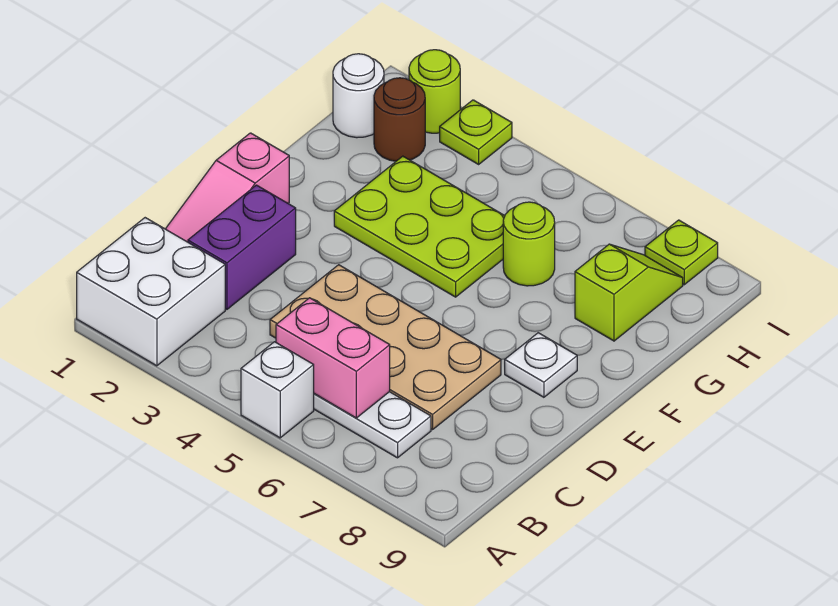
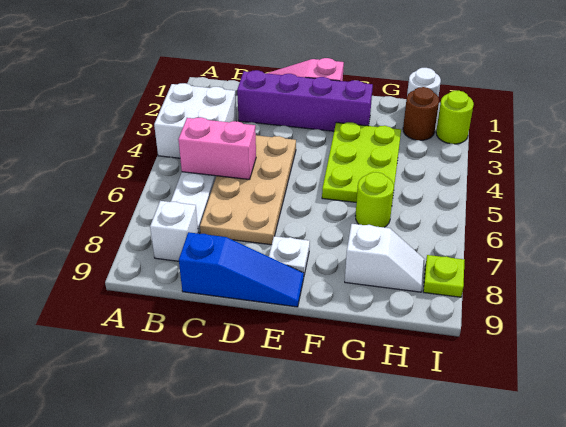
white brick A1:B2 level 1 -> white brick A3:B4 level 1
white brick A5 level 1 -> white brick B8 level 1
pink brick B5:B6 level 2 -> pink brick B5:C5 level 2
purple brick C2:D2 level 1 -> purple brick C2:F2 level 1
none -> blue slope C9:E9 level 1 top C
lime slope G8:H8 level 1 top G -> white slope G8:H8 level 1 top G
lime plate I3 level 1 -> none

